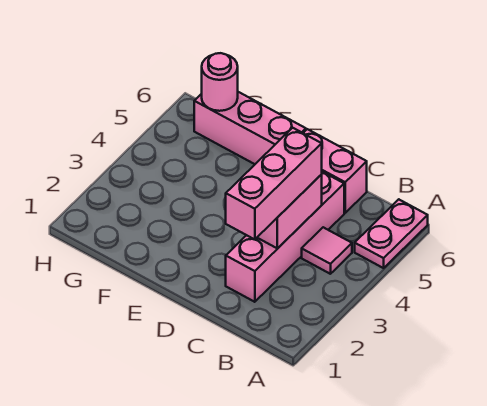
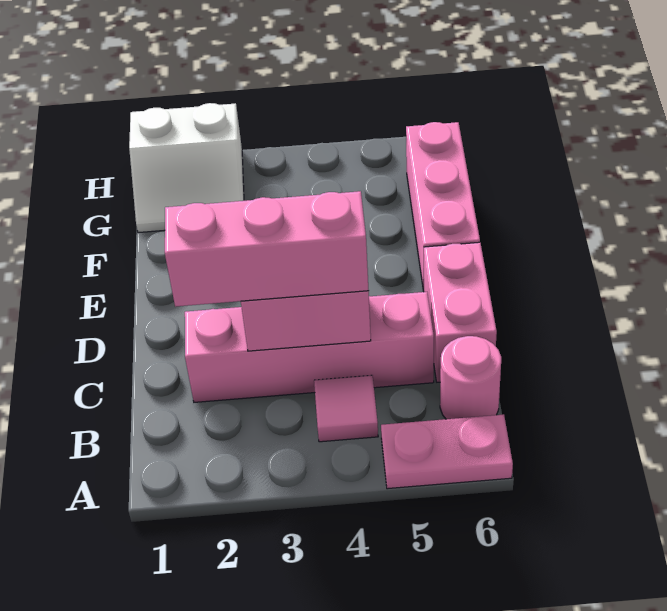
none -> white slope G1:H2 level 1 top H
pink round brick G6 level 2 -> pink round brick B6 level 1

